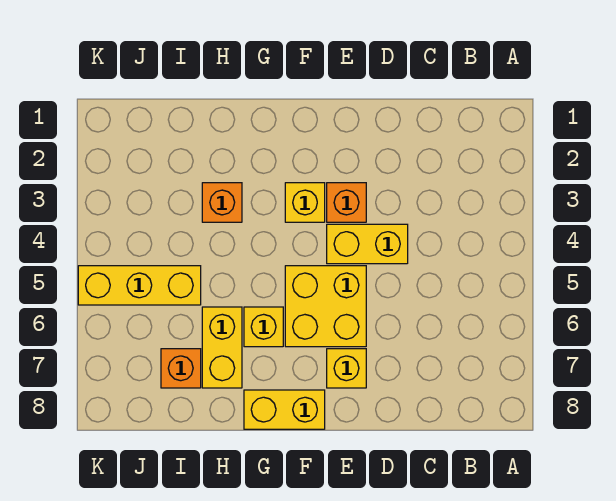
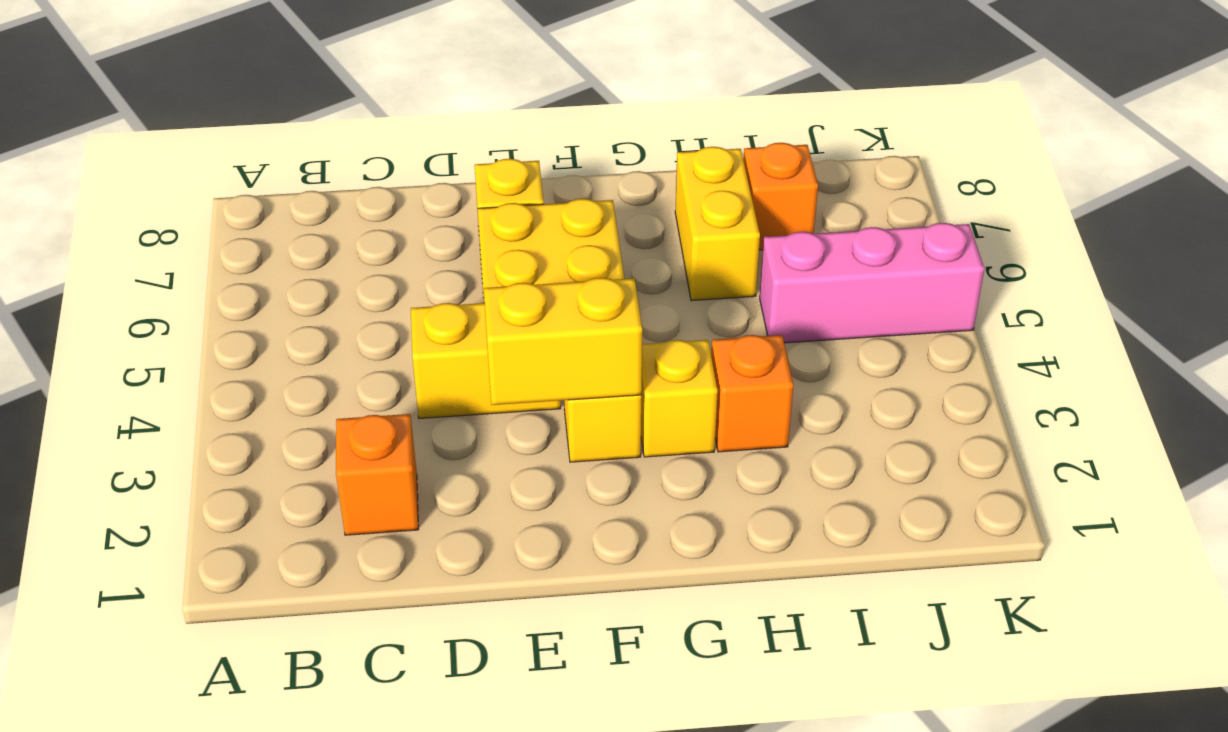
orange brick E3 level 1 -> orange brick C2 level 1
yellow brick F8:G8 level 1 -> yellow brick E3:F3 level 2
yellow brick G6 level 1 -> yellow brick G3 level 1
yellow brick I5:K5 level 1 -> pink brick I5:K5 level 1

